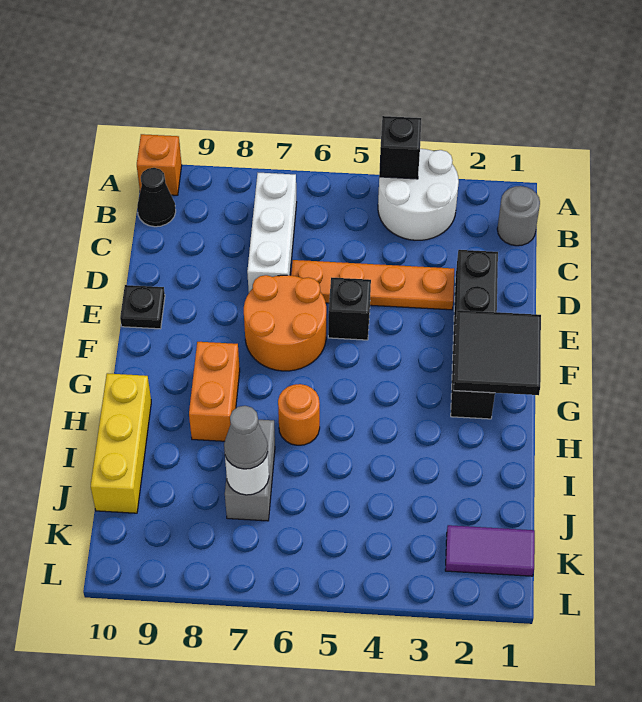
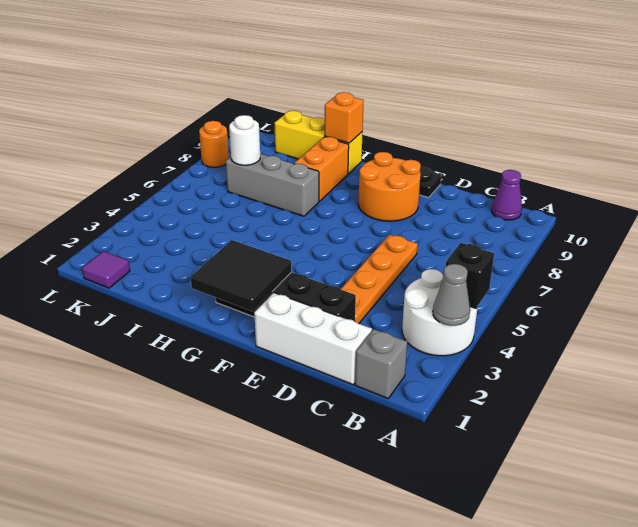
orange brick A10 level 1 -> orange brick H10 level 2
grey round brick B1 level 1 -> grey brick B1 level 1
white brick B7:D7 level 1 -> white brick C1:E1 level 1
black cone B10 level 1 -> purple cone B10 level 1
black brick E5 level 1 -> none
orange round brick E6:F7 level 1 -> orange round brick E8:F9 level 1
orange brick G8:H8 level 1 -> orange brick H8:H9 level 1
orange round brick H6 level 1 -> orange round brick L8 level 1
grey brick I7:J7 level 1 -> grey brick H7:J7 level 1
grey cone J7 level 3 -> grey cone A3 level 2
purple tile K1:K2 level 1 -> purple tile K1 level 1

